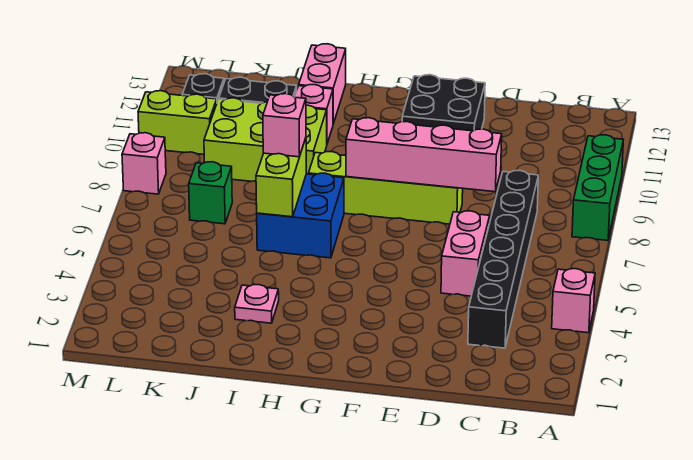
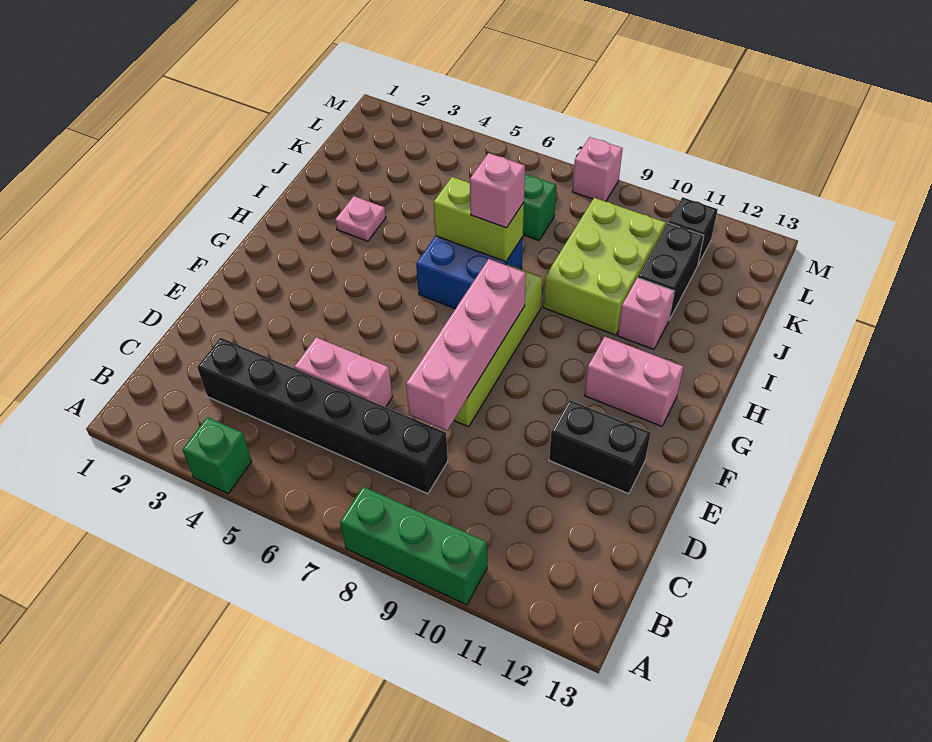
pink brick A4 level 1 -> green brick A4 level 1
black brick E11:F12 level 1 -> black brick E11:E12 level 1
pink brick I12:I13 level 1 -> pink brick G11:G12 level 1
lime brick L10:M10 level 1 -> none

